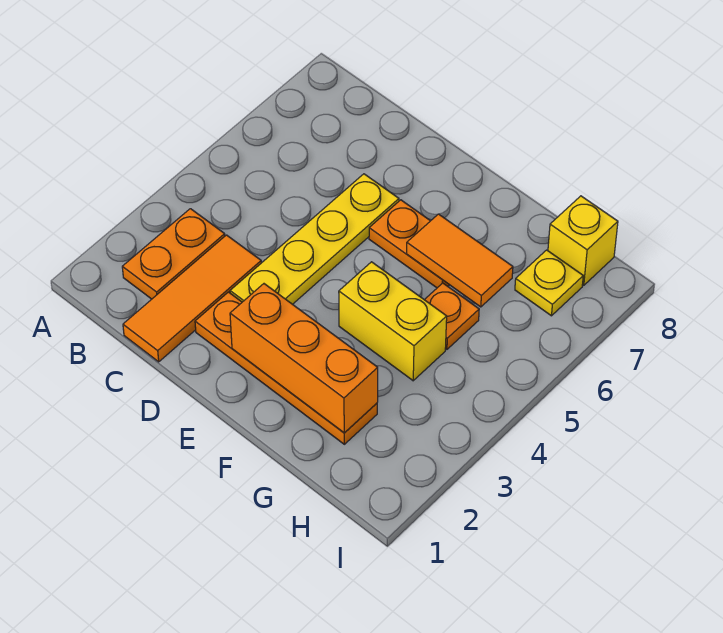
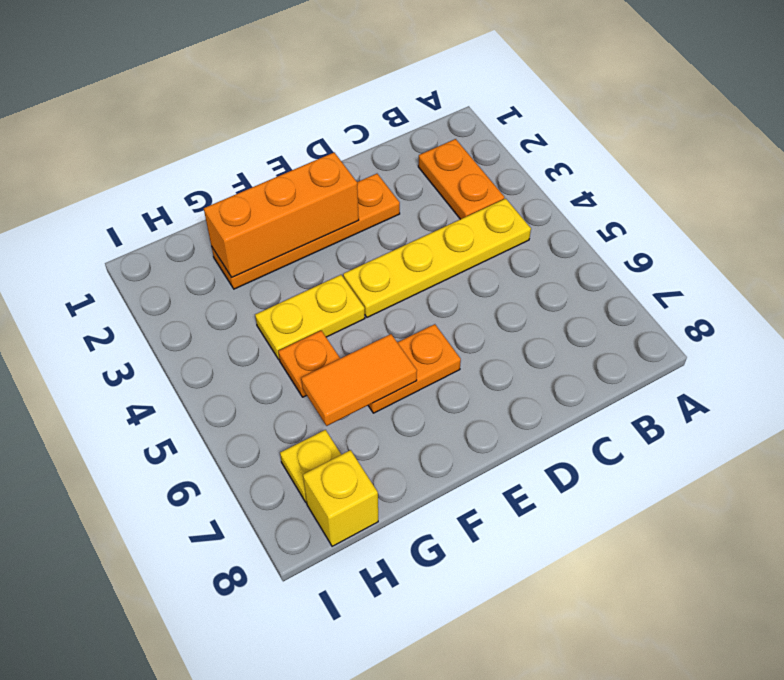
orange tile C1:C3 level 1 -> none
yellow plate D3:D6 level 1 -> yellow plate B4:E4 level 1
yellow brick F4:G4 level 1 -> yellow plate F4:G4 level 1

